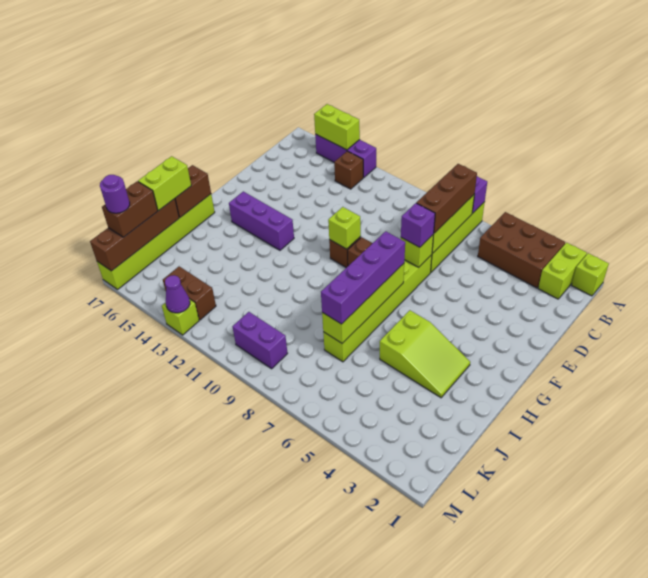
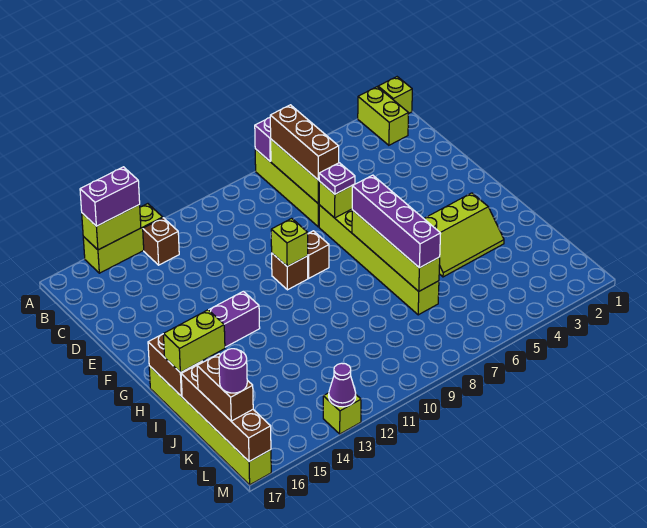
brown brick A3:B5 level 1 -> none
purple brick A13:A15 level 1 -> lime brick A13:A15 level 1
purple brick E7 level 3 -> purple plate E7 level 3
lime slope H3:I5 level 1 top 5 -> lime slope H3:I5 level 1 top H
lime brick I17:J17 level 3 -> lime brick I16:I17 level 3
purple brick L9:L10 level 1 -> purple brick A14:A15 level 3
brown brick L13:L14 level 1 -> none

